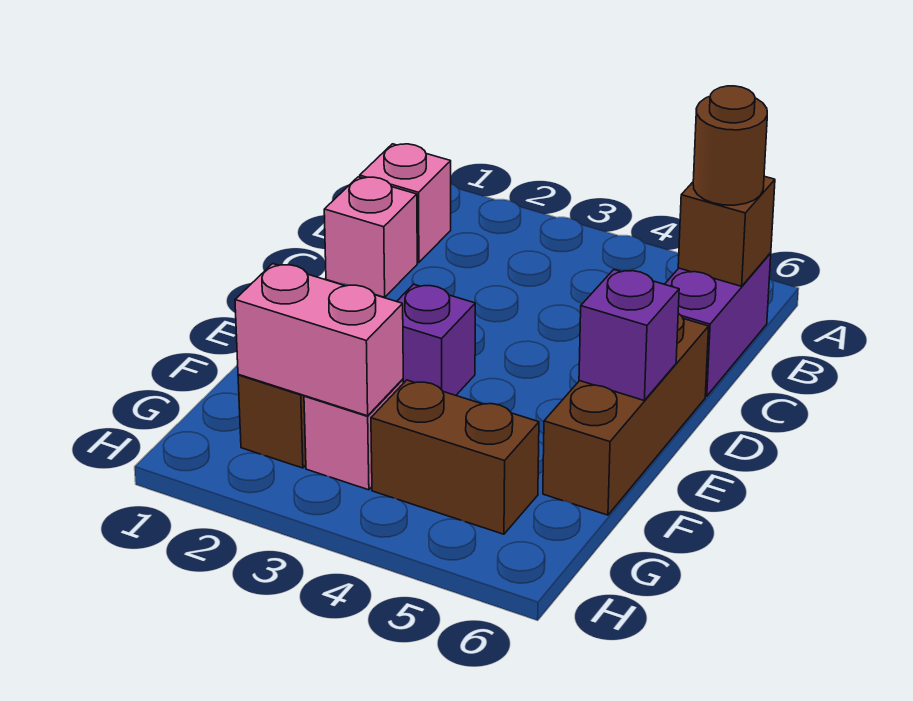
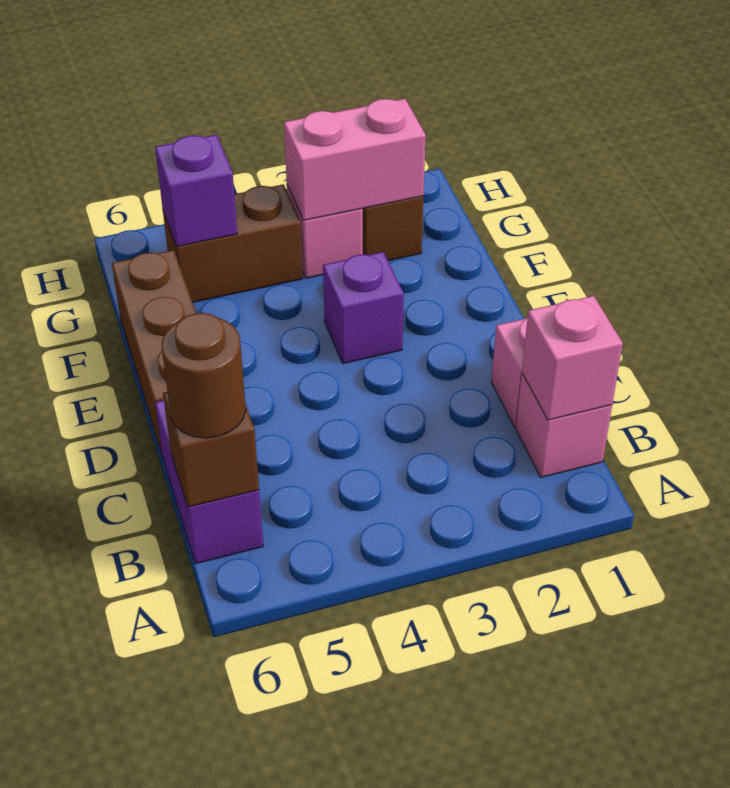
none -> pink brick B1 level 2
purple brick E6 level 2 -> purple brick G5 level 2

